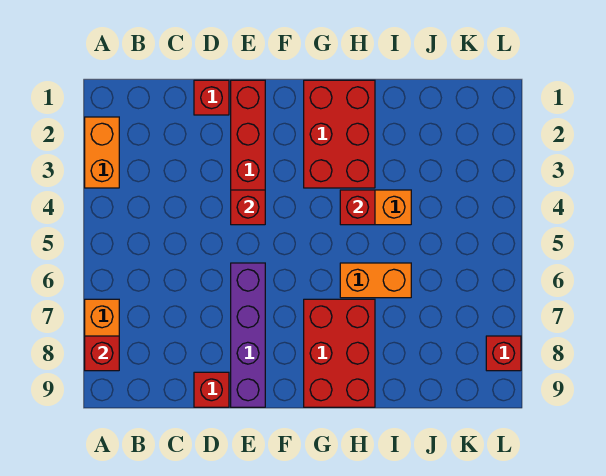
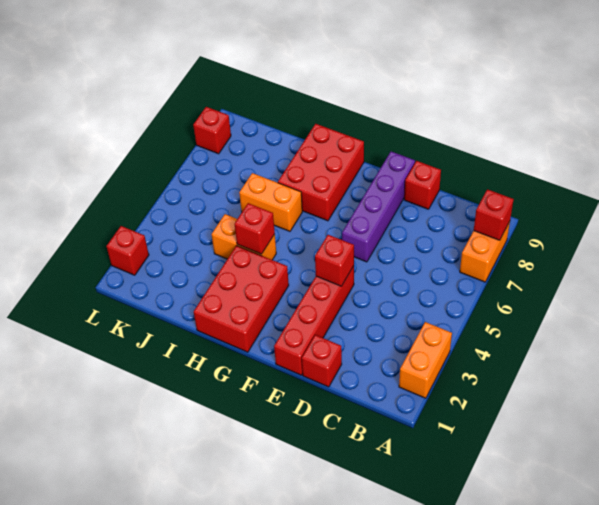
none -> red brick L2 level 1

